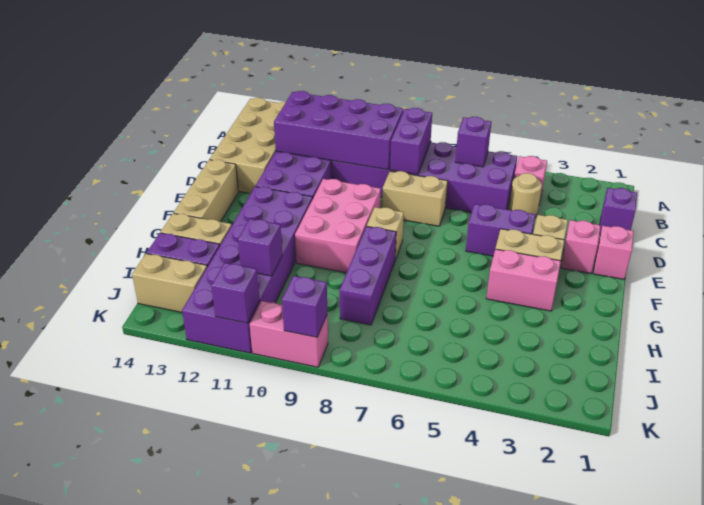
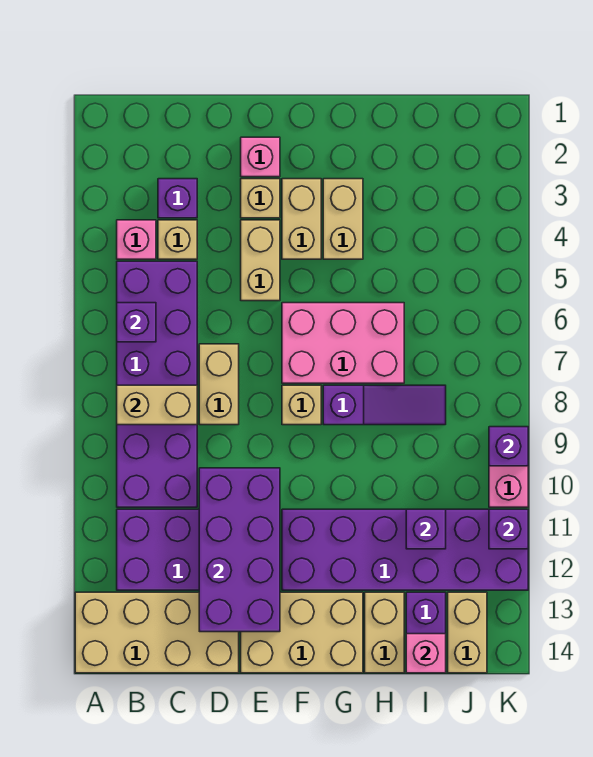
purple brick B8:C8 level 2 -> tan brick B8:C8 level 2
purple brick B9:C12 level 2 -> purple brick D10:E13 level 2
purple brick C1 level 1 -> purple brick C3 level 1
tan round brick C4 level 1 -> tan brick C4 level 1
pink brick E1 level 1 -> pink brick I14 level 2
purple brick E4:E5 level 1 -> tan brick E4:E5 level 1
pink brick E9:G10 level 1 -> pink brick F6:H7 level 1
tan brick E14:G14 level 1 -> tan brick E13:G14 level 1
pink brick G3:G4 level 1 -> tan brick G3:G4 level 1
purple brick G8:I8 level 1 -> purple slope G8:I8 level 1 top G

